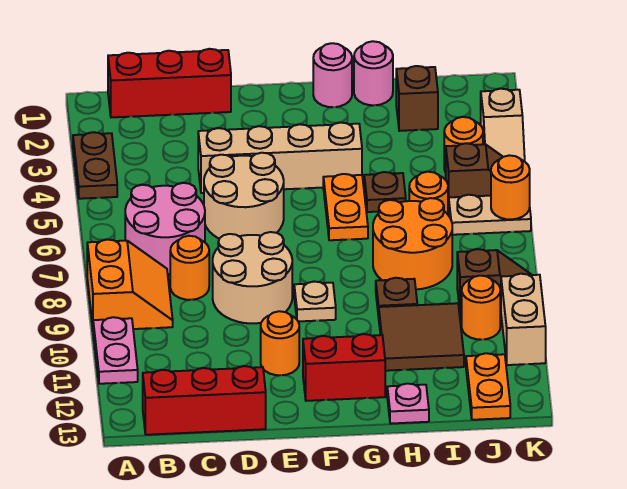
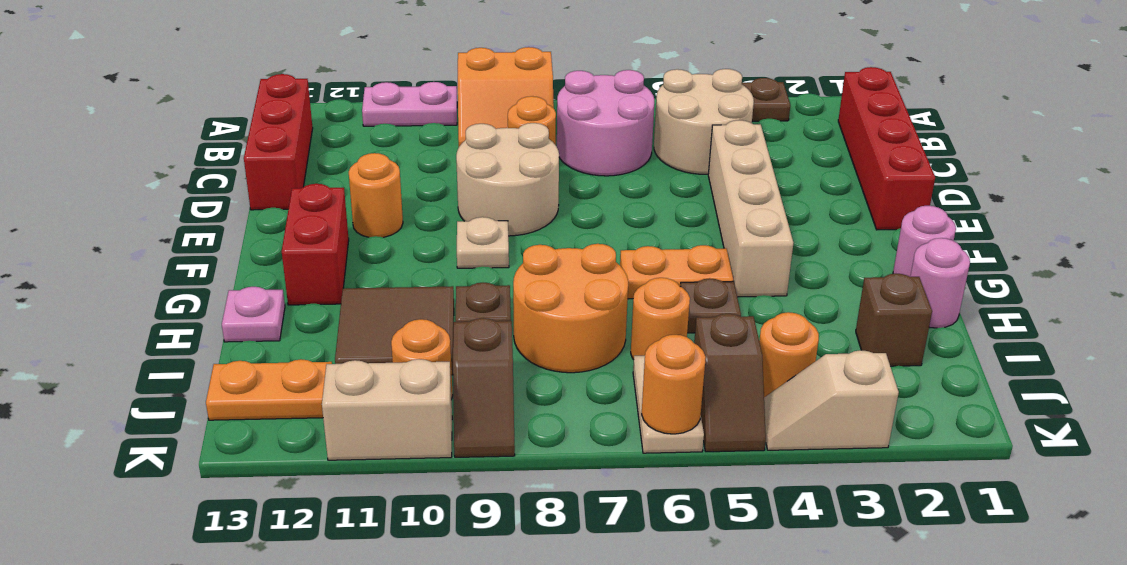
red brick B1:D1 level 1 -> red brick B1:E1 level 1
tan round brick D5:E6 level 1 -> tan round brick B4:C5 level 1

